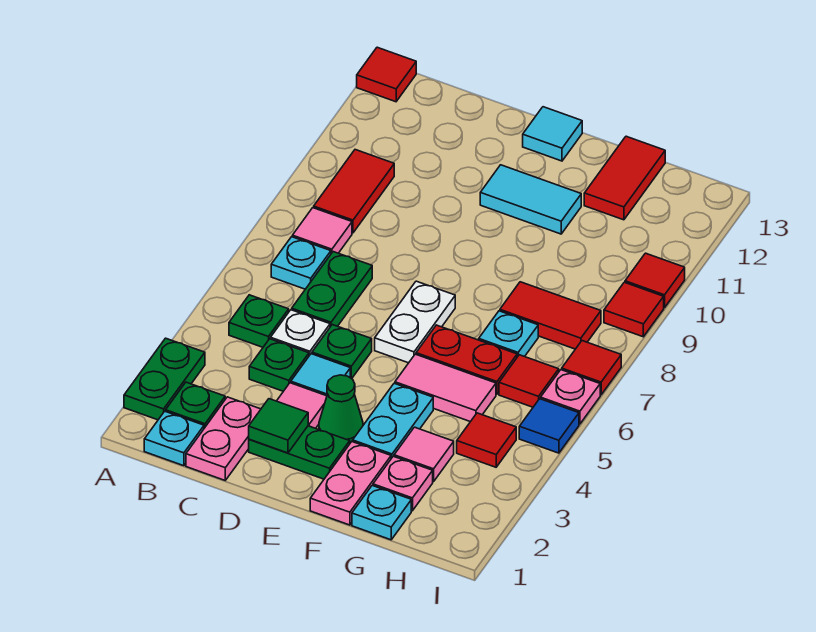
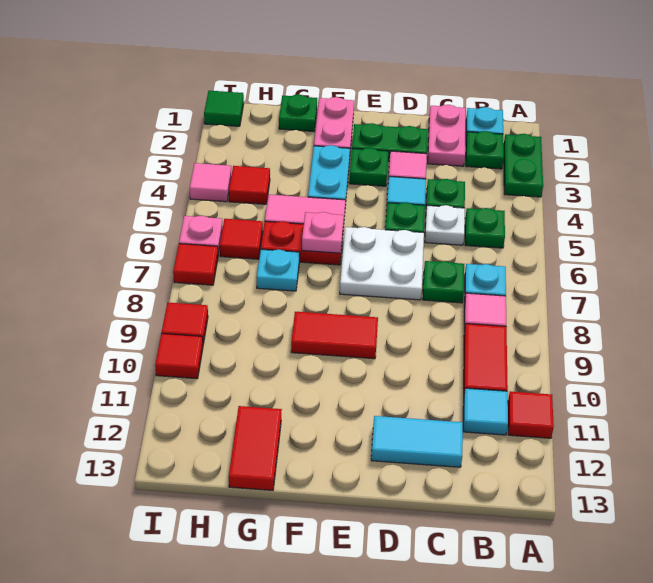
red tile A13 level 1 -> red tile A11 level 1
green plate C6:C7 level 1 -> green plate C7 level 1
green tile D2 level 2 -> green tile I1 level 1
green cone E3 level 1 -> green plate E3 level 1
white plate E6:E7 level 1 -> white plate D6:E7 level 1
cyan tile E11:F11 level 1 -> cyan tile C12:D12 level 1
cyan tile E13 level 1 -> cyan tile B11 level 1
cyan plate G1 level 1 -> green plate G1 level 1
pink plate G2 level 1 -> pink plate F6 level 2
pink tile G3 level 1 -> pink tile I4 level 1
red tile G8:H8 level 1 -> red tile E9:F9 level 1
blue tile I5 level 1 -> none

